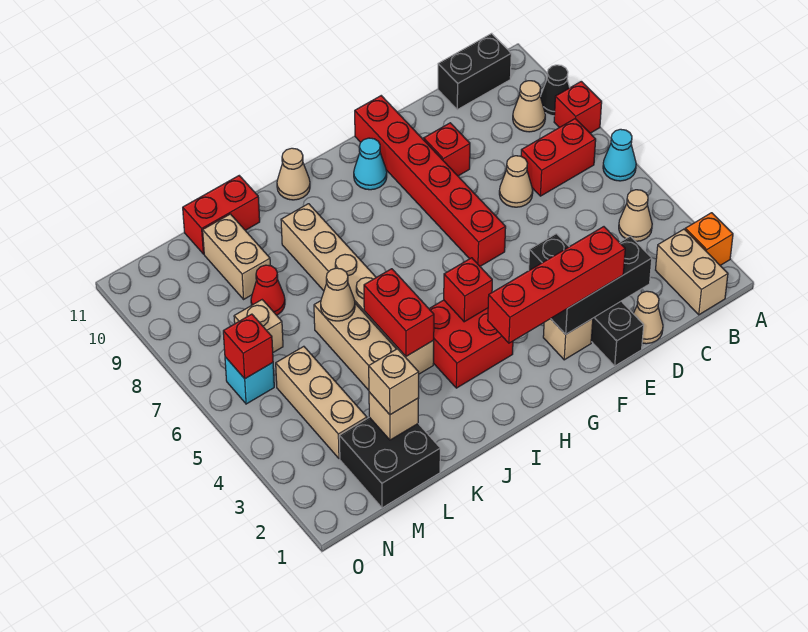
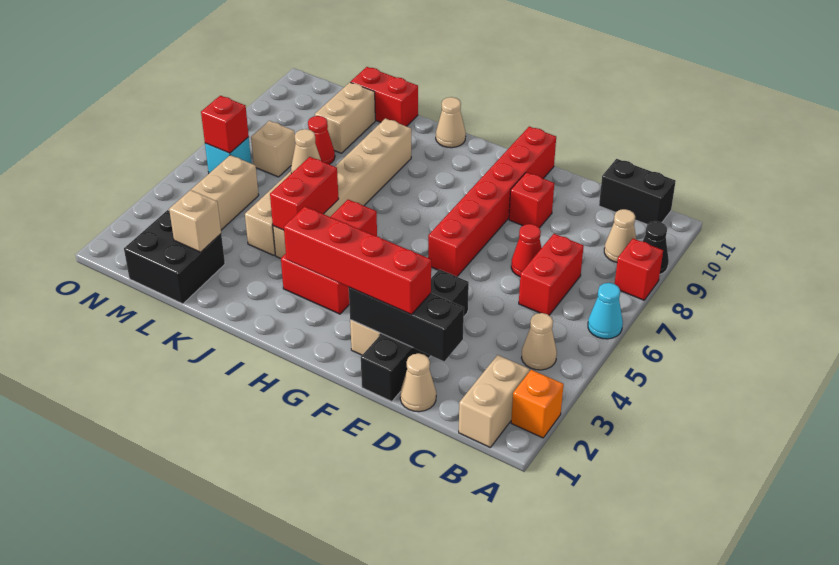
red brick B7:C7 level 1 -> red brick C6:C7 level 1
tan cone D7 level 1 -> red cone D7 level 1
cyan cone G10 level 1 -> none
tan brick L2 level 3 -> none

